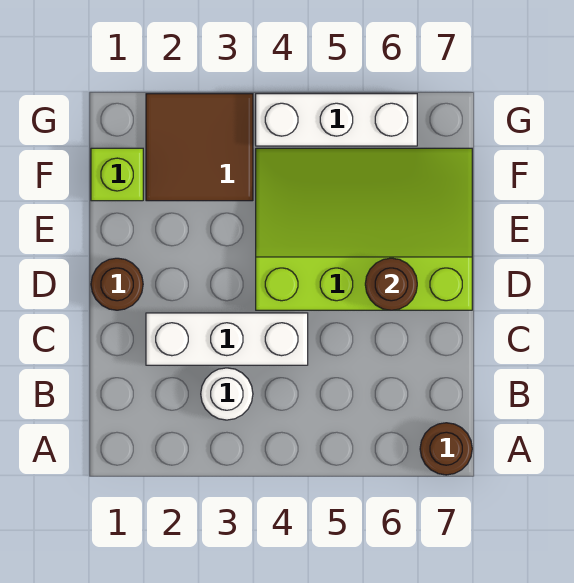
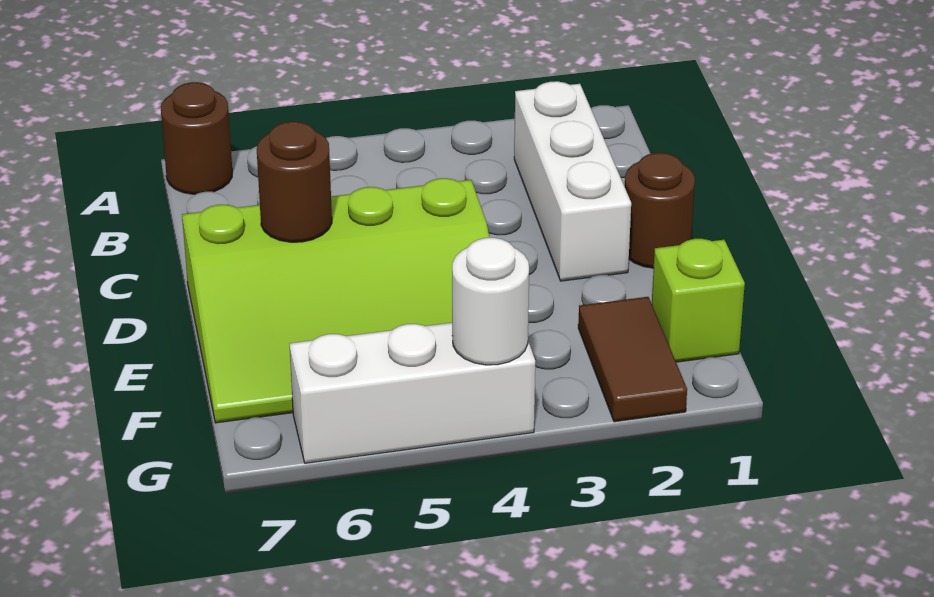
white round brick B3 level 1 -> white round brick G4 level 2
white brick C2:C4 level 1 -> white brick B2:D2 level 1
brown tile F2:G3 level 1 -> brown tile F2:G2 level 1

